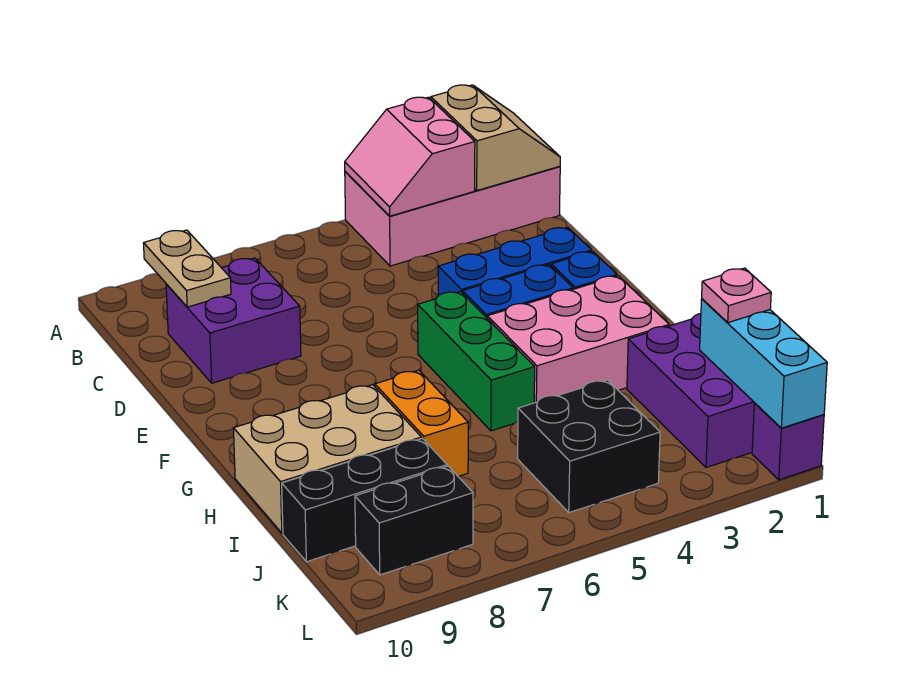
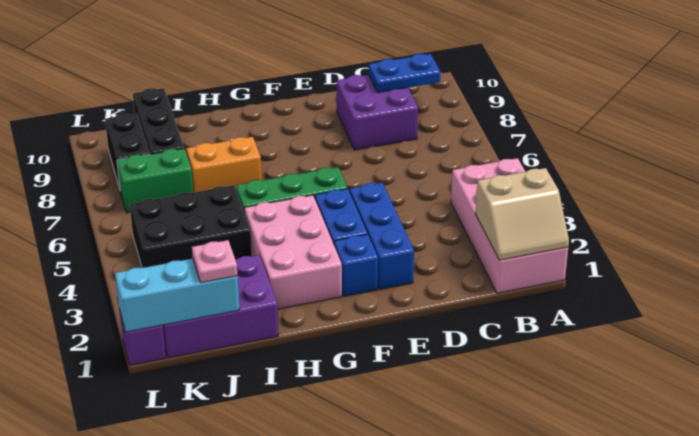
pink slope A3:B4 level 2 top 3 -> none
tan plate B9:C9 level 2 -> blue plate B9:C9 level 2
tan brick H8:I10 level 1 -> none
black brick J4:K5 level 1 -> black brick I4:K5 level 1
none -> green brick J7:K7 level 1

